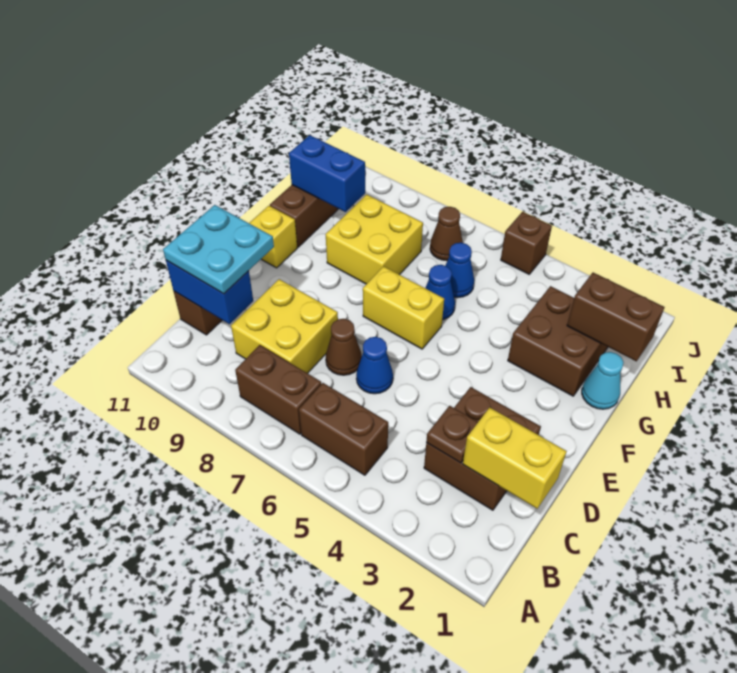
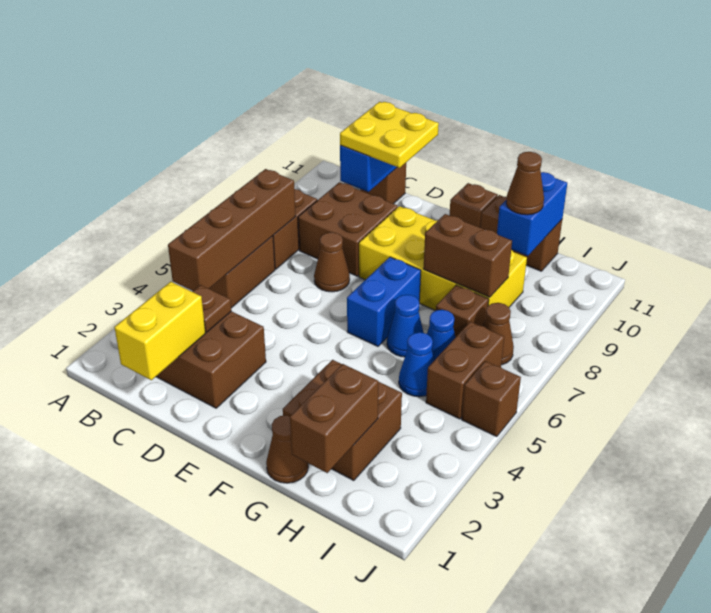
none -> brown brick B4:B7 level 2
yellow brick C8:D9 level 1 -> brown brick C8:D9 level 1
cyan plate C10:D11 level 3 -> yellow plate C10:D11 level 3
blue cone D6 level 1 -> blue cone H5 level 1
yellow brick F6:F7 level 1 -> blue brick F6:F7 level 1
yellow brick F11 level 1 -> brown brick F11 level 1
cyan cone G1 level 1 -> brown cone G1 level 1
yellow brick G8:H9 level 1 -> yellow brick E8:H9 level 1
none -> brown brick G8:H8 level 2
none -> brown brick H7 level 1
none -> brown cone H10 level 3
none -> brown brick I5:I6 level 1

